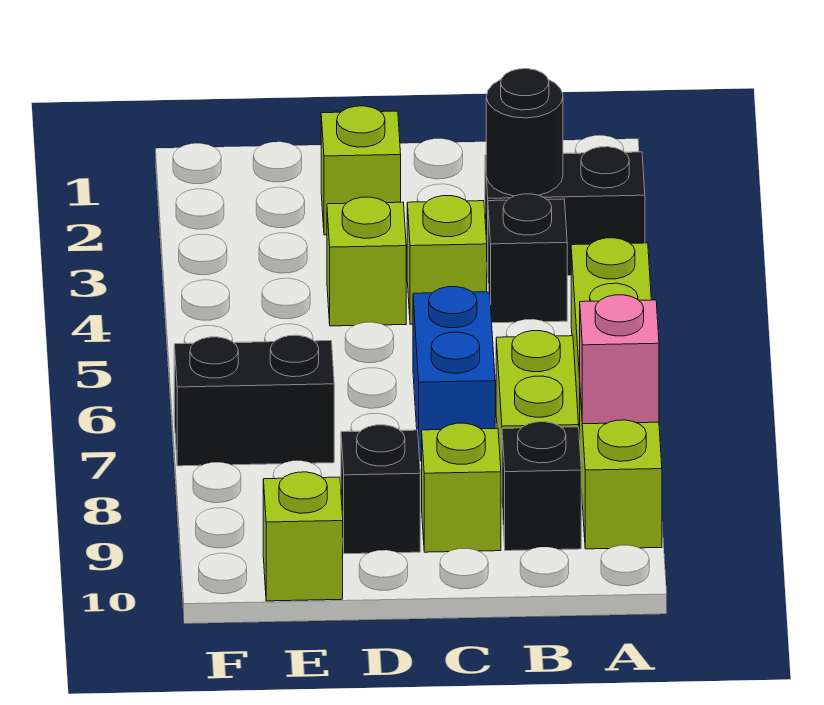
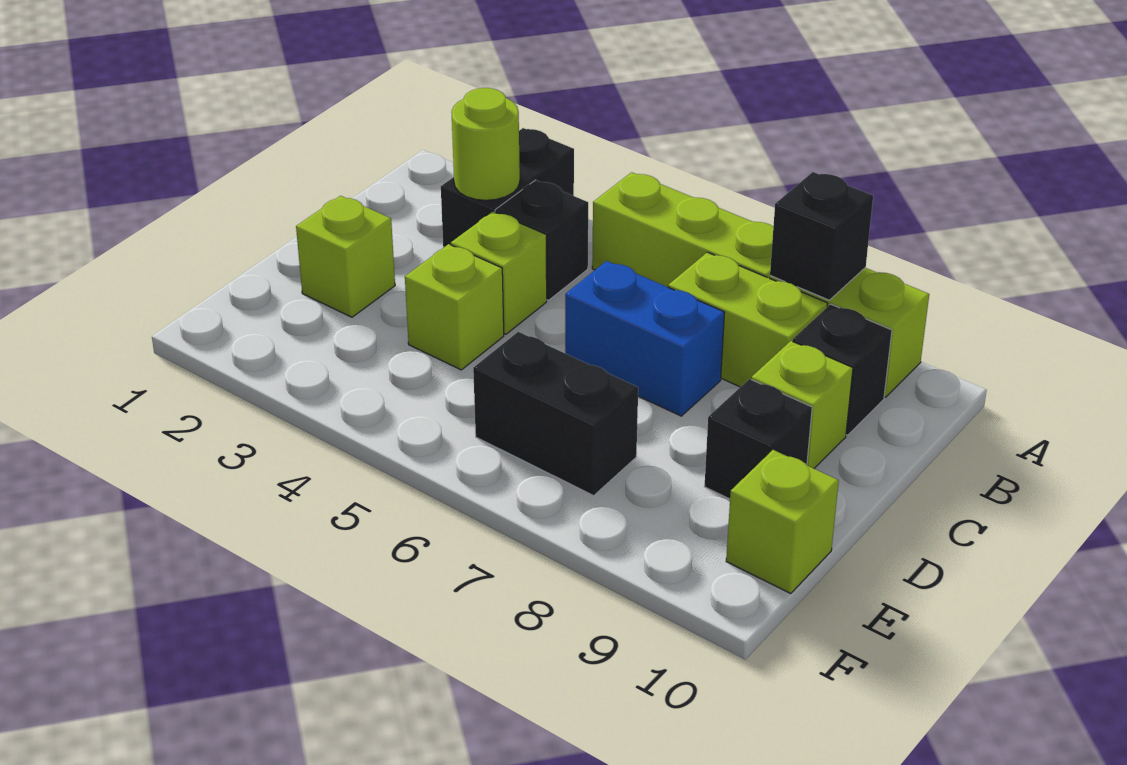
pink brick A8 level 2 -> black brick A8 level 2
black round brick B3 level 2 -> lime round brick B3 level 2
black brick E7:F7 level 1 -> black brick E6:E7 level 1

